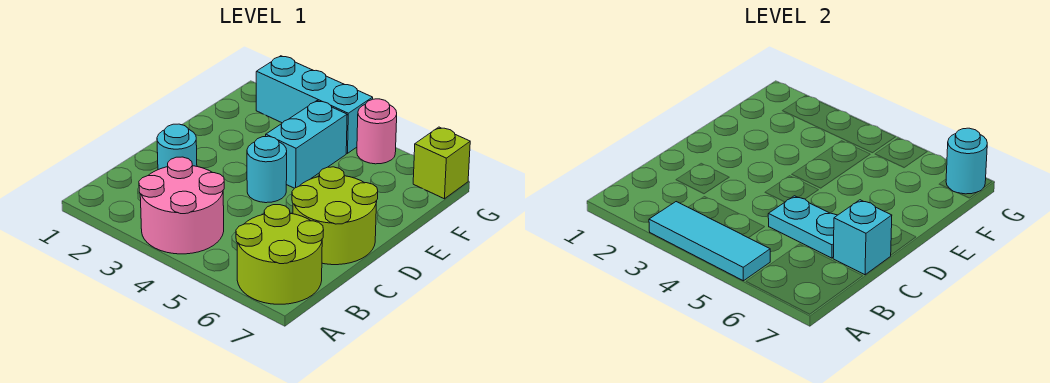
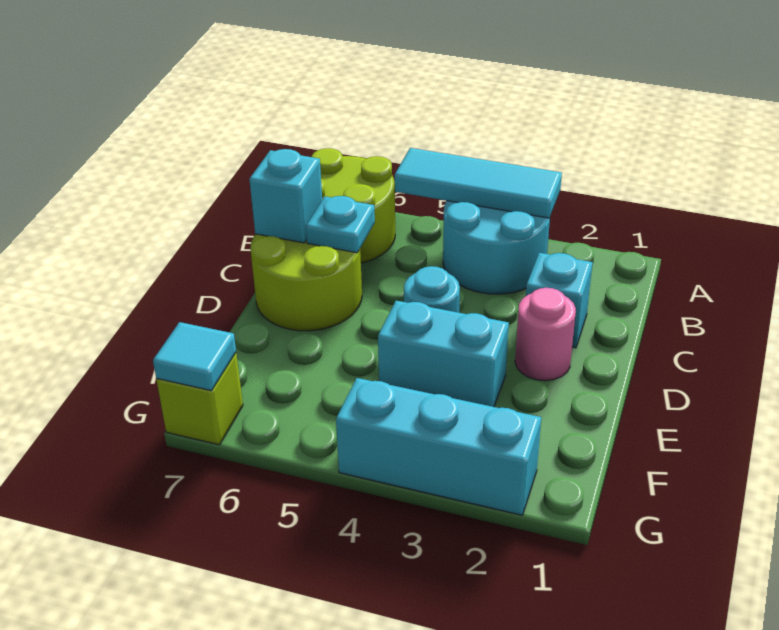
pink round brick A3:B4 level 1 -> cyan round brick A3:B4 level 1
cyan round brick C2 level 1 -> cyan brick C2 level 1
cyan plate C5:C6 level 2 -> cyan plate C6 level 2
cyan brick E4:F4 level 1 -> cyan brick E3:E4 level 1
pink round brick G5 level 1 -> pink round brick D2 level 1
cyan round brick G7 level 2 -> cyan tile G7 level 2

